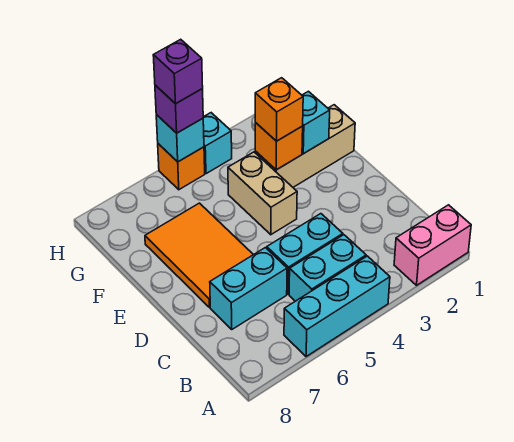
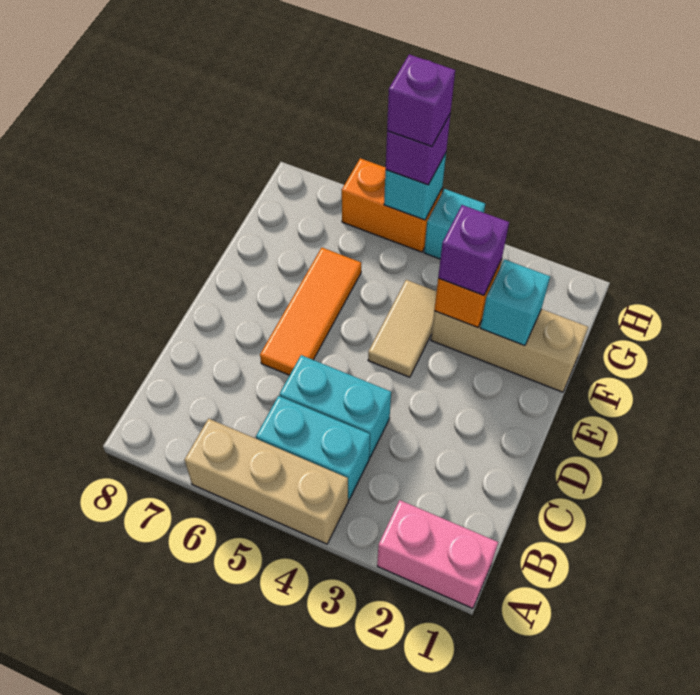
cyan brick A4:A6 level 1 -> tan brick A4:A6 level 1
cyan brick C6:C7 level 1 -> none
orange tile D6:F7 level 1 -> orange tile D6:F6 level 1
tan brick E4:F4 level 1 -> tan tile E4:F4 level 1
orange brick F3 level 3 -> purple brick F3 level 3
orange brick H5 level 1 -> orange brick H5:H6 level 1

